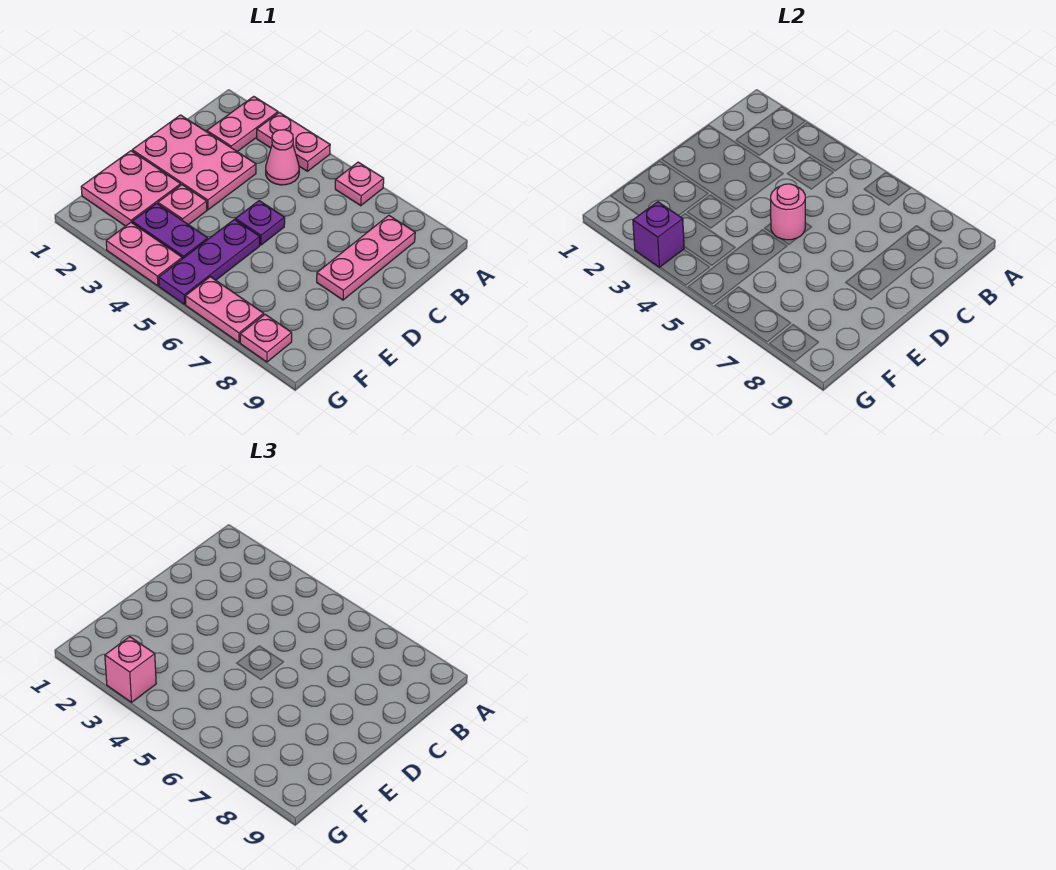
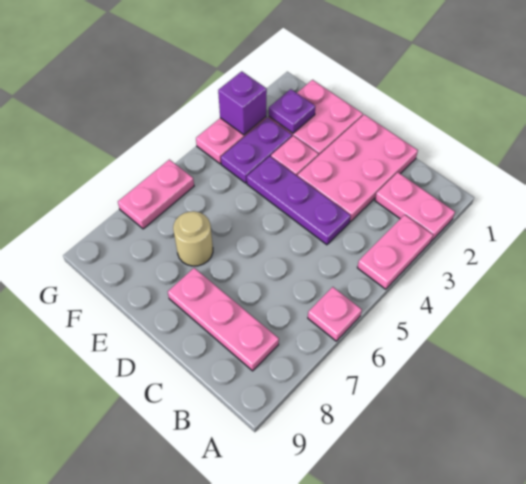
pink cone B4 level 1 -> none
purple plate D5 level 1 -> purple plate F2 level 2
pink round brick D5 level 2 -> none
purple plate E5:G5 level 1 -> purple plate C4:E4 level 1
none -> tan round brick E7 level 1
pink brick G3 level 3 -> none
pink plate G8 level 1 -> none

